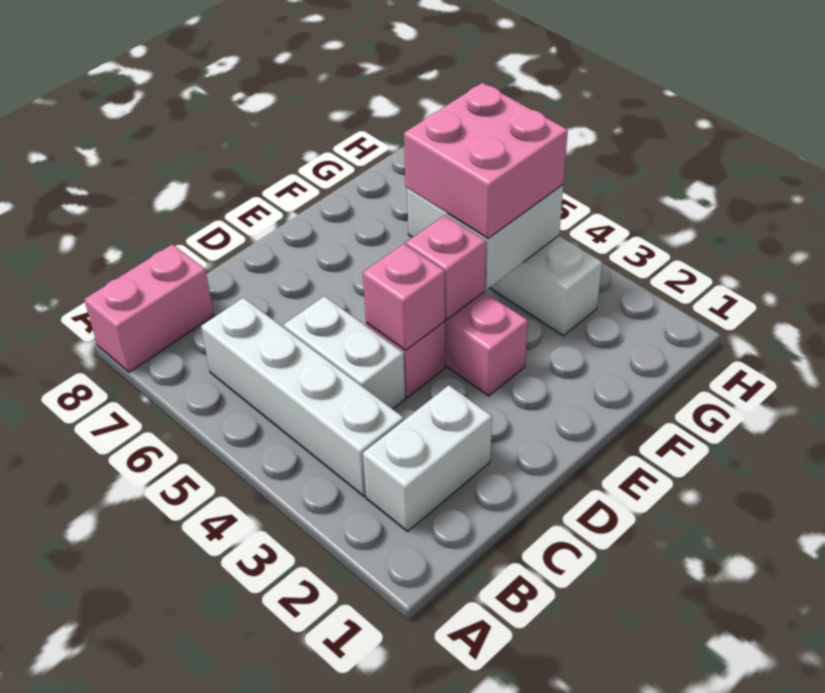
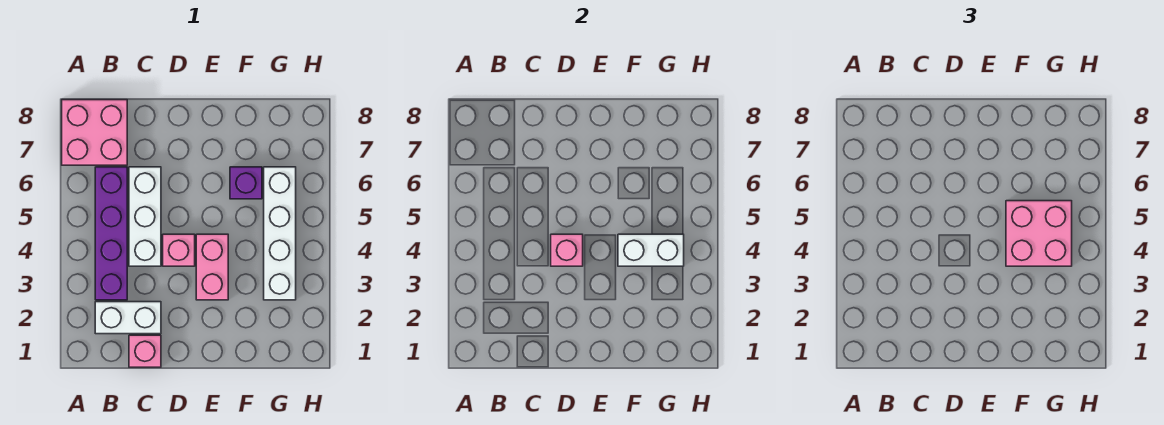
pink brick A8:B8 level 1 -> pink brick A7:B8 level 1
white brick B3:B6 level 1 -> purple brick B3:B6 level 1
white brick C4:C5 level 1 -> white brick C4:C6 level 1
pink brick E4 level 2 -> pink brick C1 level 1
none -> purple brick F6 level 1

